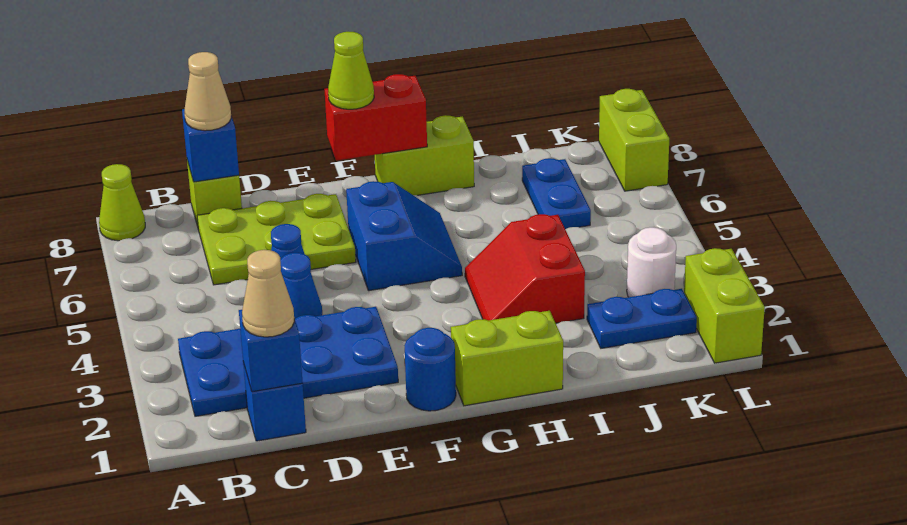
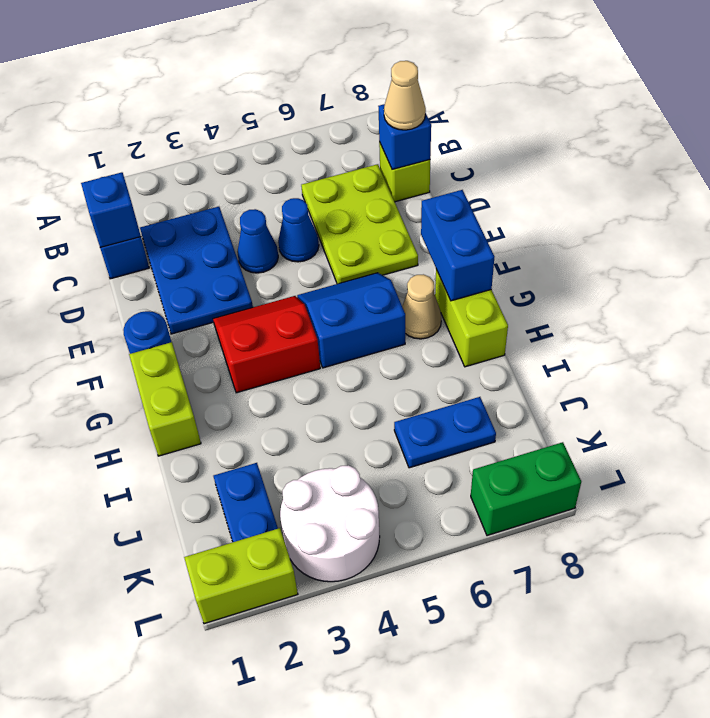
lime cone A8 level 1 -> none
blue plate B2:E3 level 1 -> blue plate C2:E3 level 1
tan cone C1 level 3 -> tan cone G7 level 1
blue slope F5:G6 level 1 top F -> blue slope F5:G6 level 1 top G
red brick F8:G8 level 2 -> blue brick F8:G8 level 2
lime cone F8 level 3 -> none
red slope H3:I4 level 1 top I -> red slope F3:G4 level 1 top G
white round brick K3 level 1 -> white round brick K3:L4 level 1
lime brick L7:L8 level 1 -> green brick L7:L8 level 1

